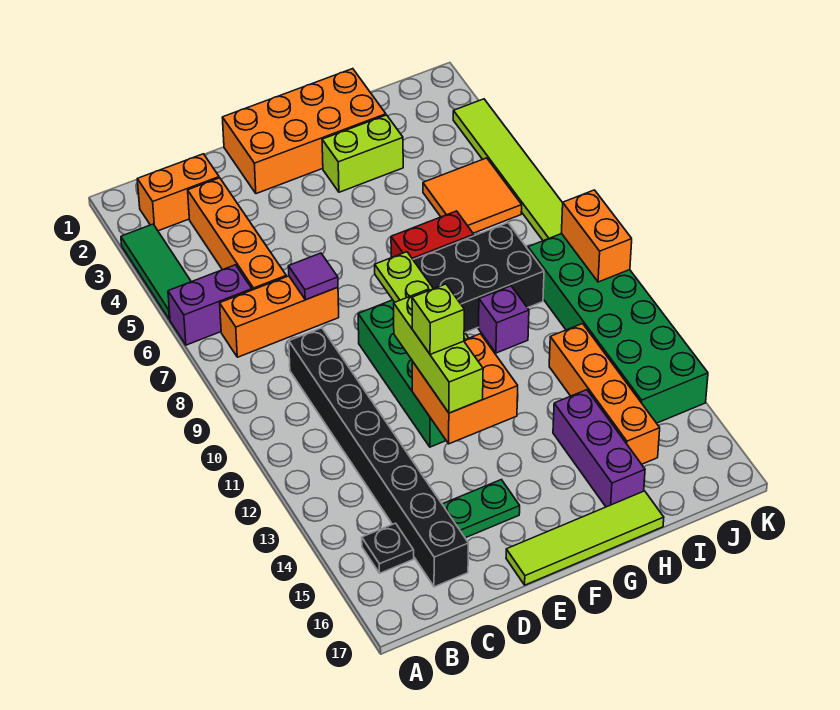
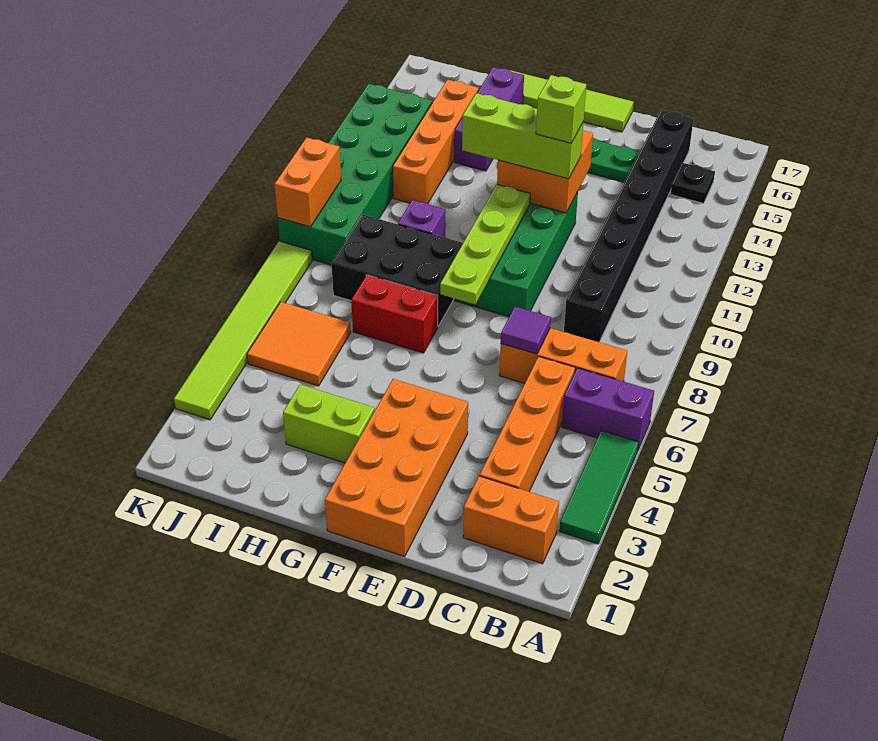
orange brick E1:H2 level 1 -> orange brick E1:F4 level 1
lime brick E11:E13 level 3 -> lime brick E12:G12 level 3

